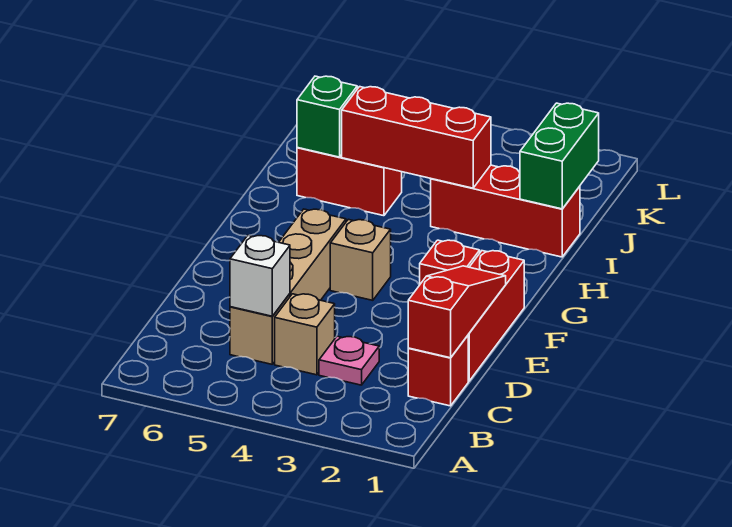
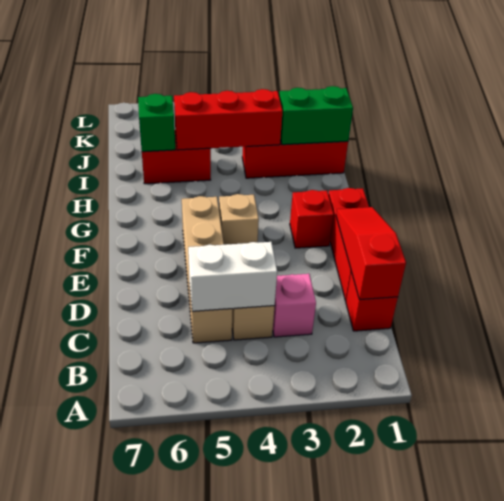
pink plate C3 level 1 -> pink brick C3 level 1
white brick C5 level 2 -> white brick C4:C5 level 2
green brick I1:J1 level 2 -> green brick I1:I2 level 2

